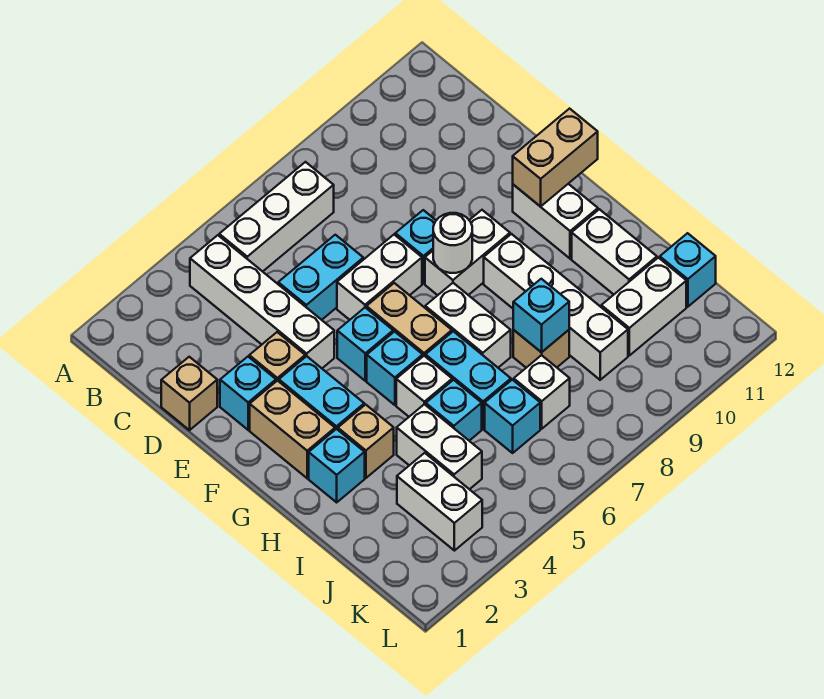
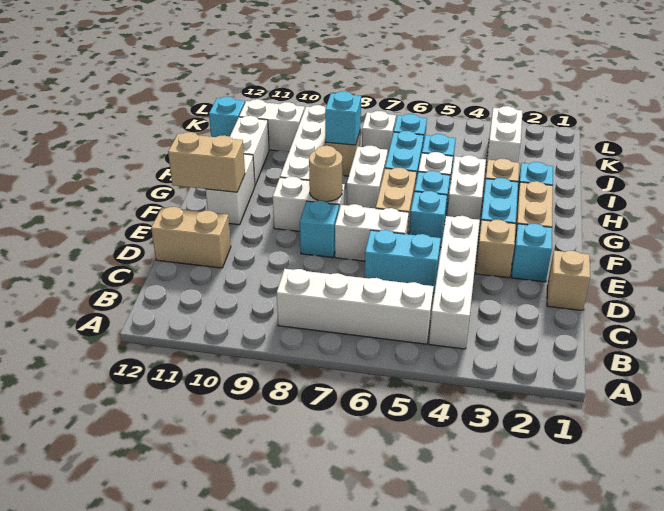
white brick B5:B7 level 1 -> white brick B5:B8 level 1
none -> tan brick D11:D12 level 1
white round brick F8 level 2 -> tan round brick F8 level 2
white brick I4:J4 level 1 -> white brick G4:H4 level 1

